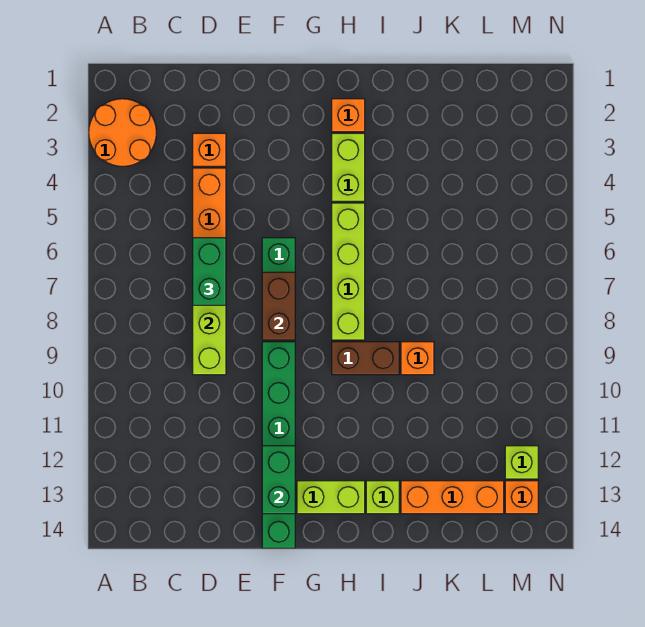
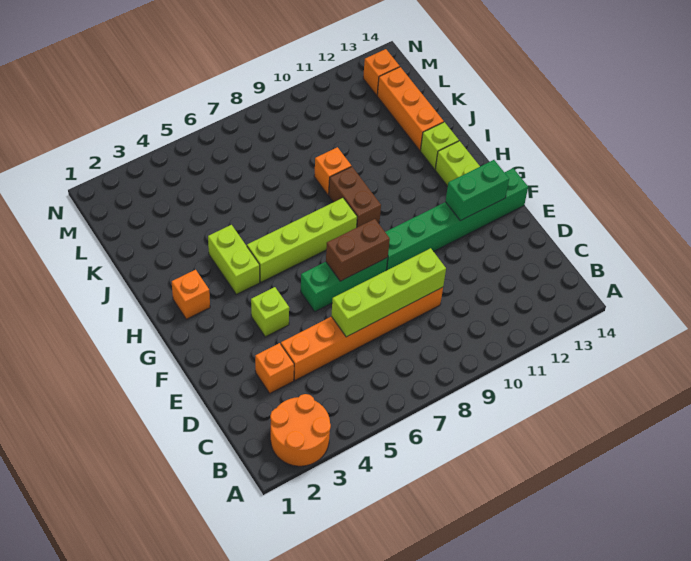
green brick D6:D7 level 3 -> none
lime brick H3:H4 level 1 -> lime brick H4:I4 level 1
lime brick M12 level 1 -> lime brick F4 level 1

